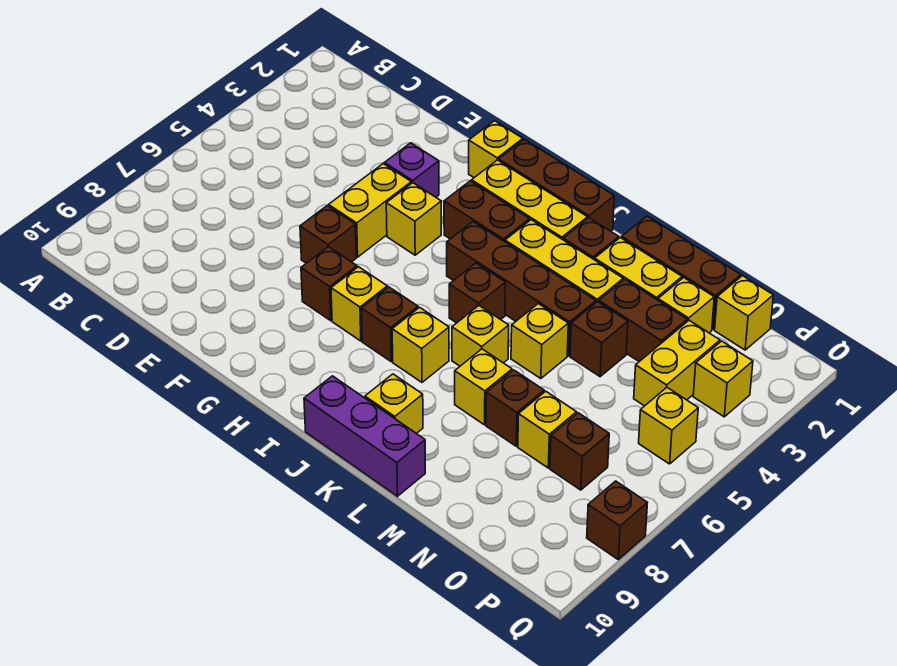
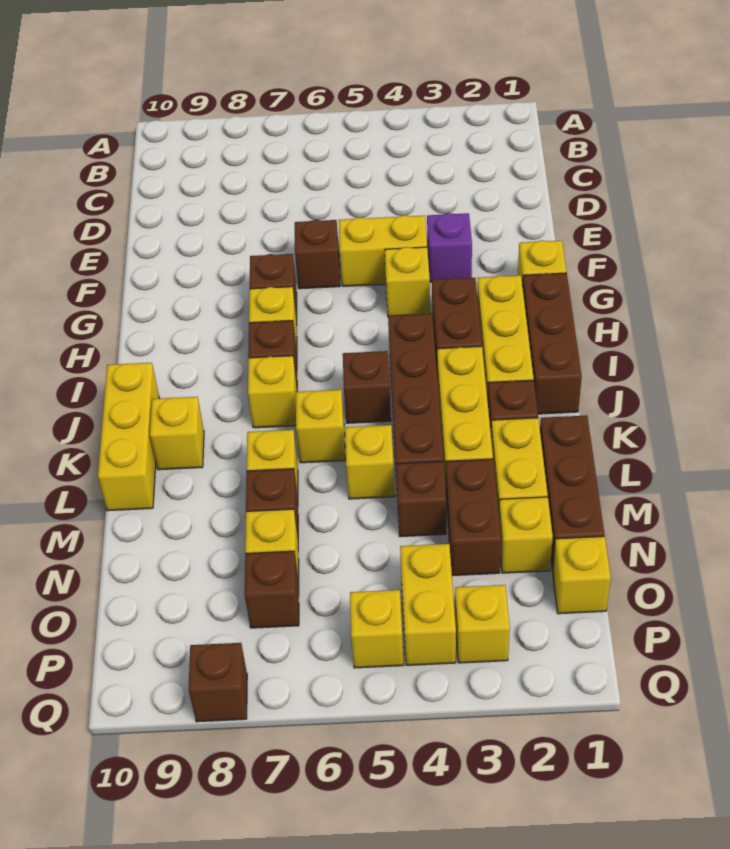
purple brick J10:L10 level 1 -> yellow brick J10:L10 level 1
yellow brick O3:O4 level 1 -> yellow brick O4:P4 level 1

